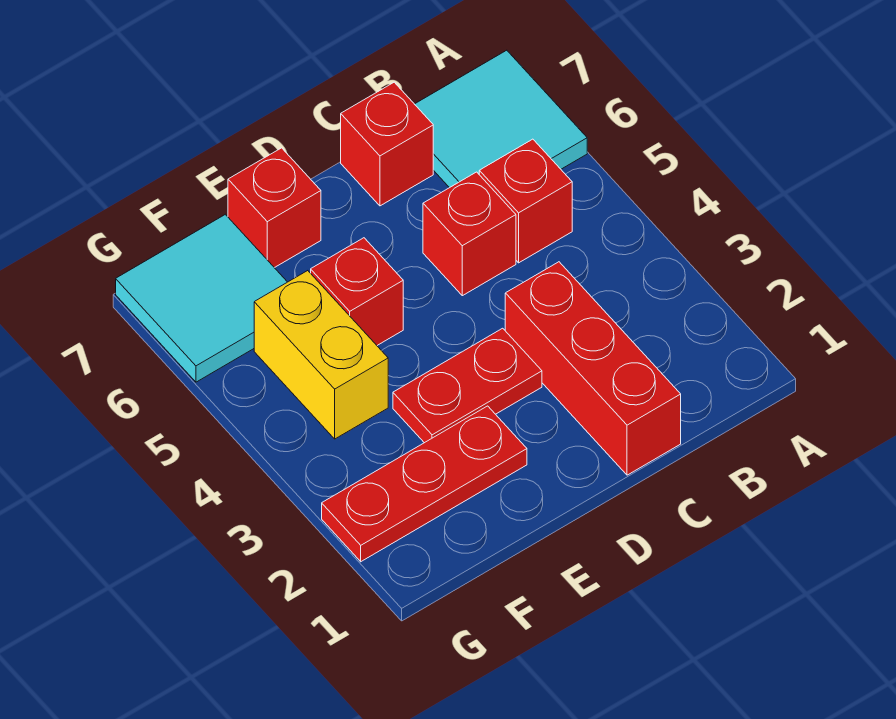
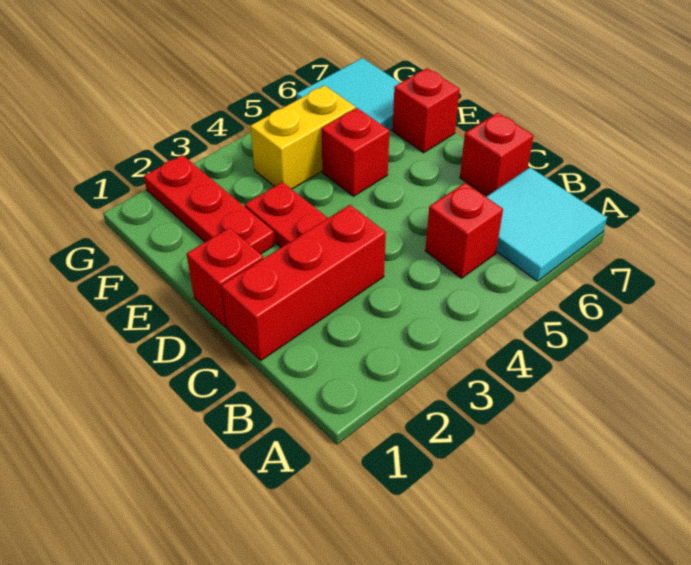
red brick C5 level 1 -> red brick D1 level 1

